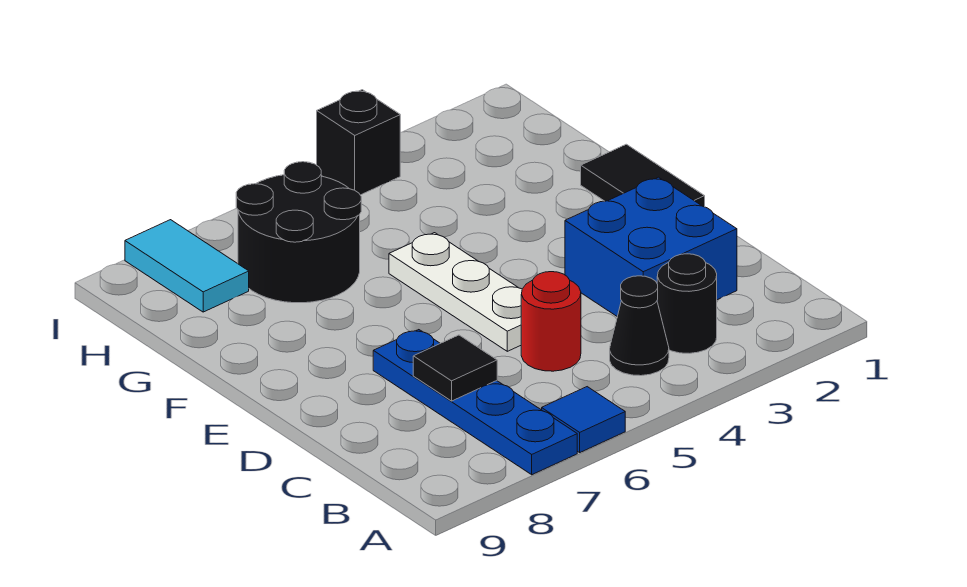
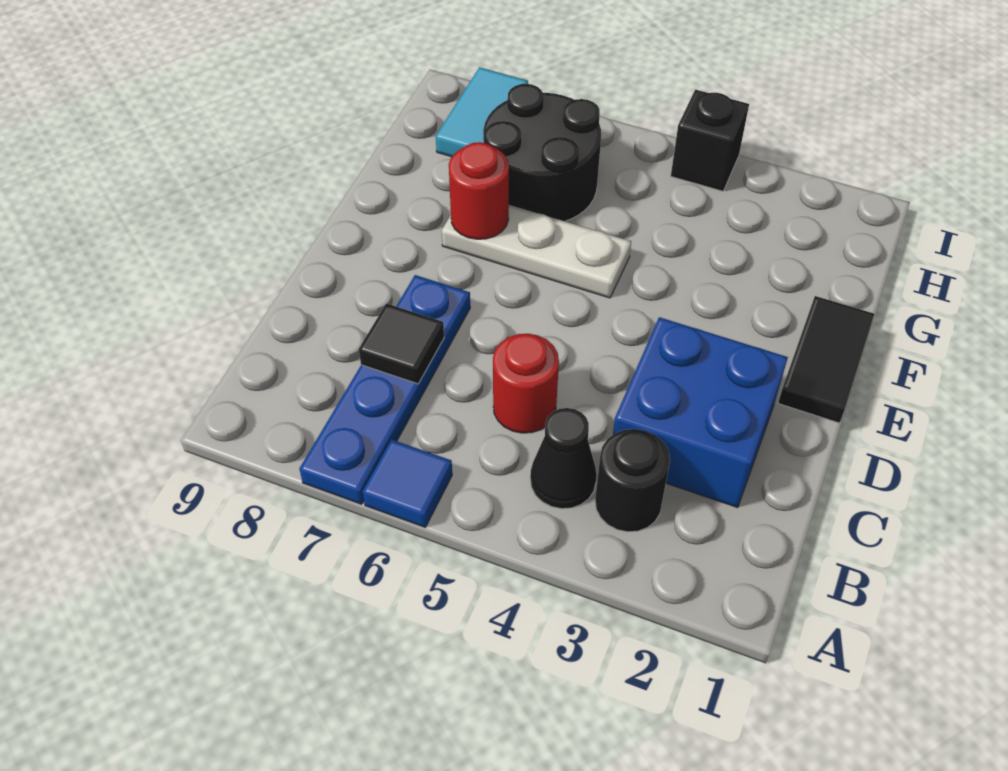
white plate D5:F5 level 1 -> white plate F5:F7 level 1
none -> red round brick F7 level 2

